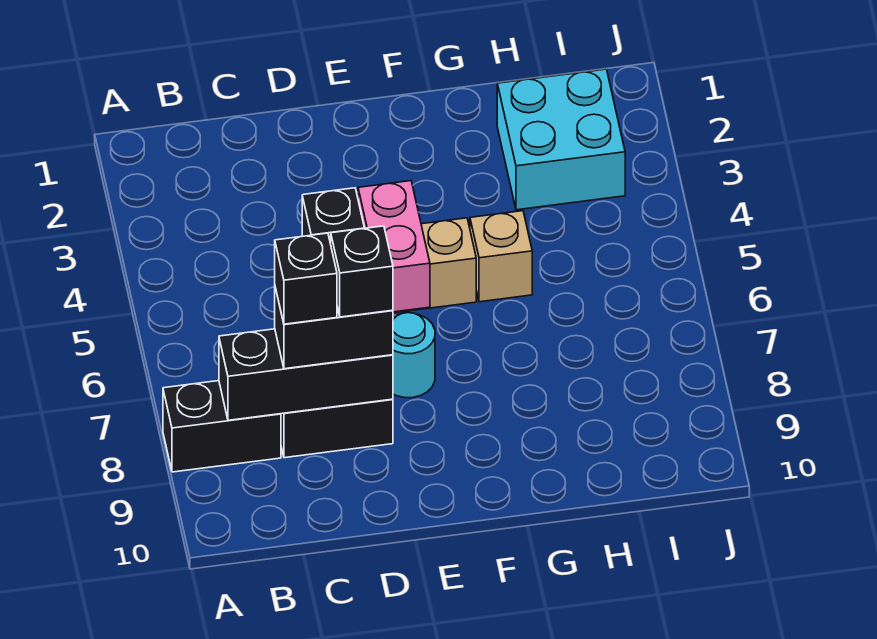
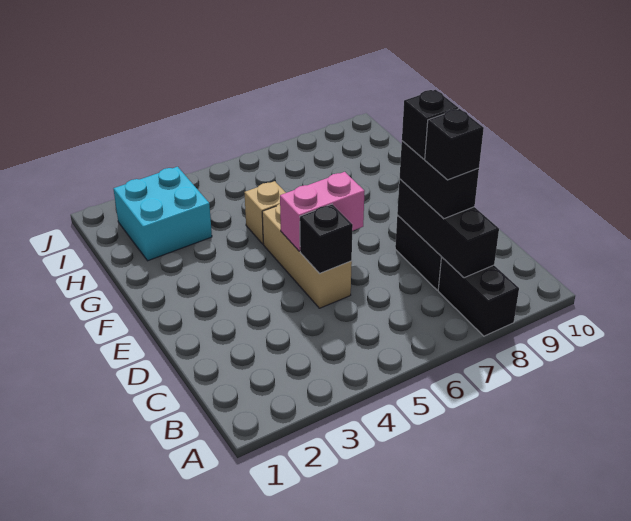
cyan round brick E7 level 1 -> none

